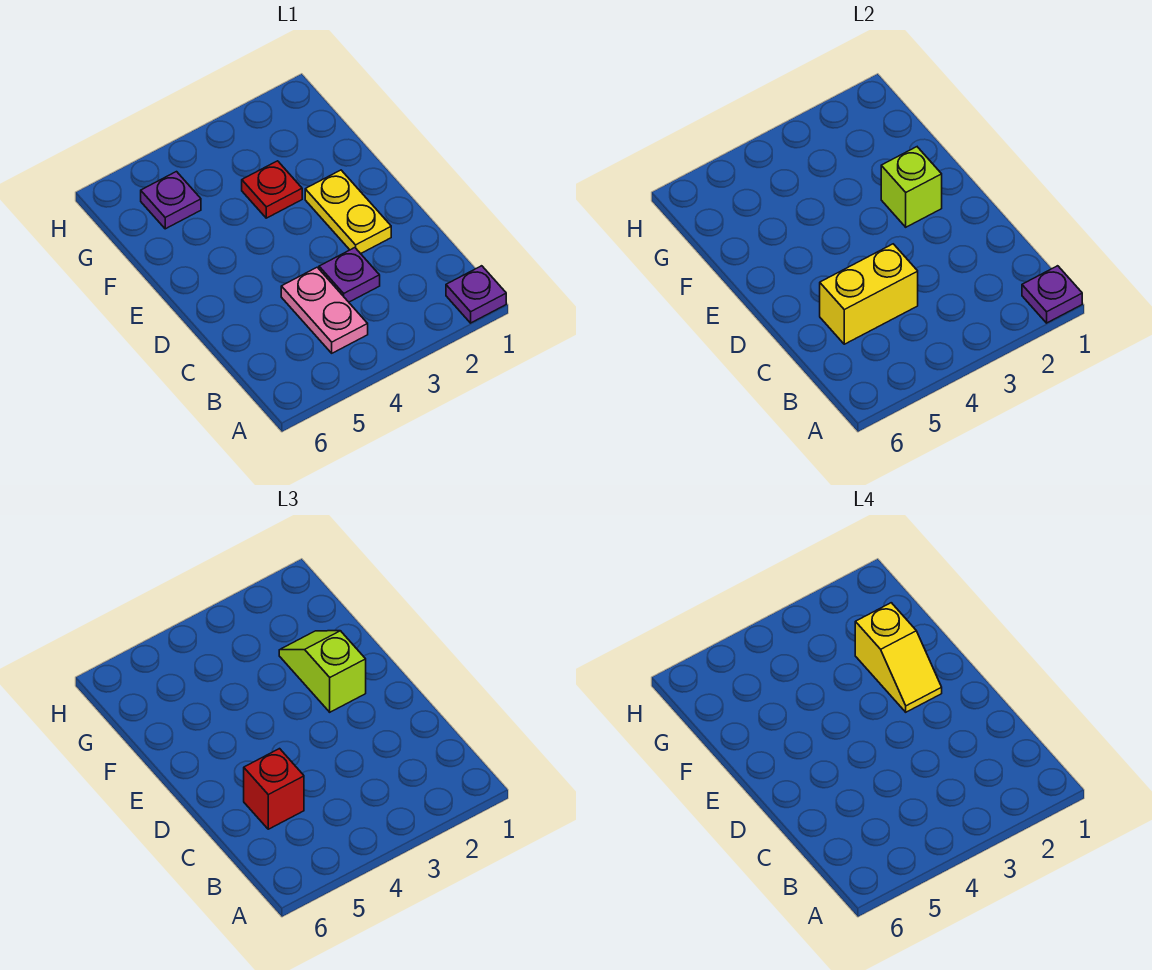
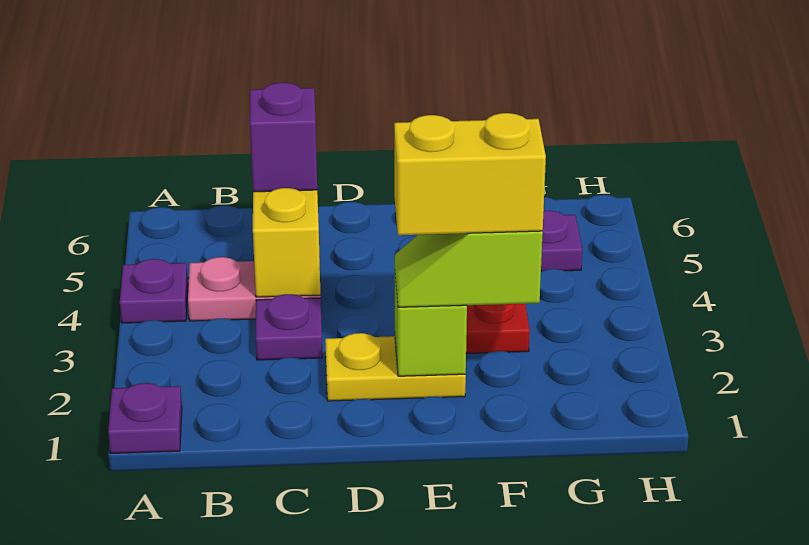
purple plate A1 level 2 -> purple plate A4 level 1
red brick C5 level 3 -> purple brick C5 level 3
lime slope E2:F2 level 3 top E -> lime slope E2:F2 level 3 top F
yellow slope E2:F2 level 4 top F -> yellow brick E2:F2 level 4

